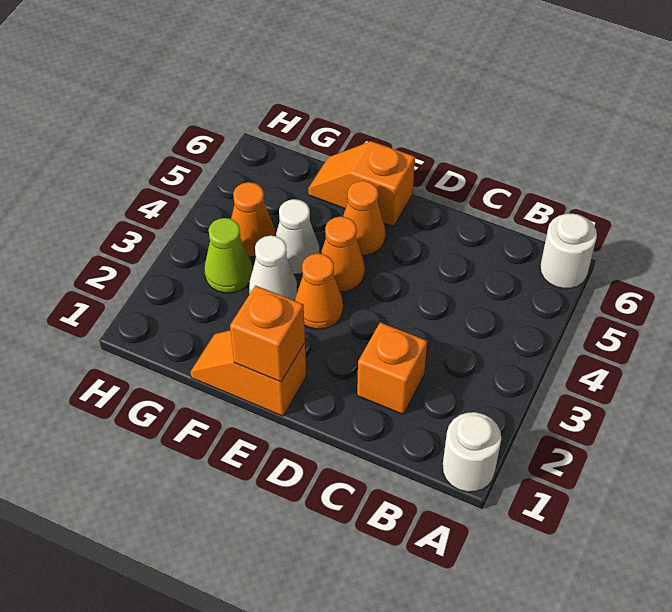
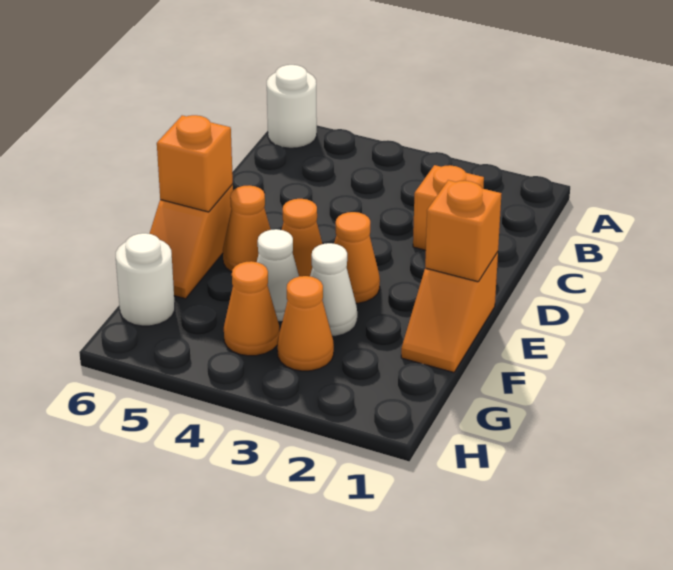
white round brick A1 level 1 -> white round brick G6 level 1
none -> orange brick E6 level 2
lime cone G3 level 1 -> orange cone G3 level 1

